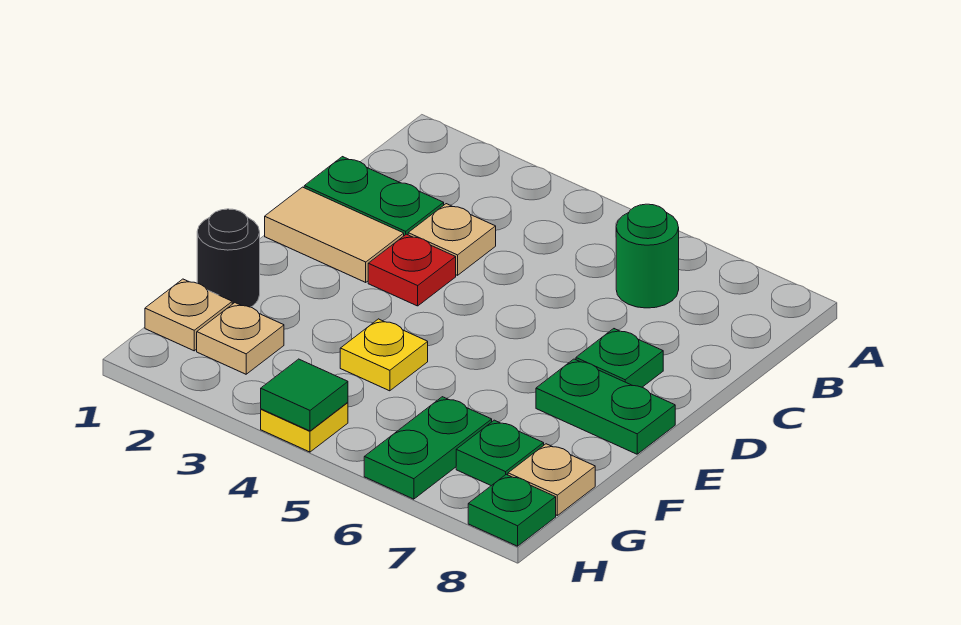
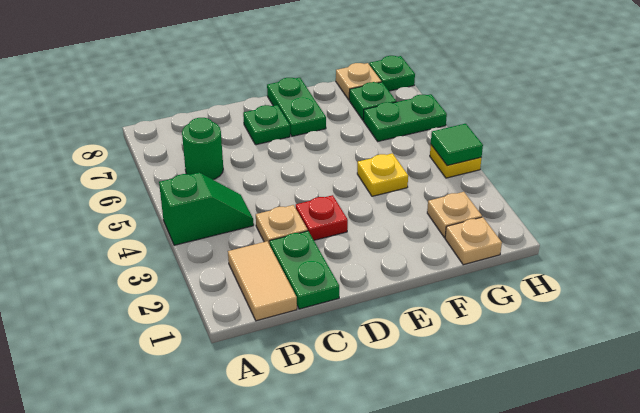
none -> green slope A4:B4 level 1 top A
tan tile D1:D2 level 1 -> tan tile B1:B2 level 1
black round brick F1 level 1 -> none

